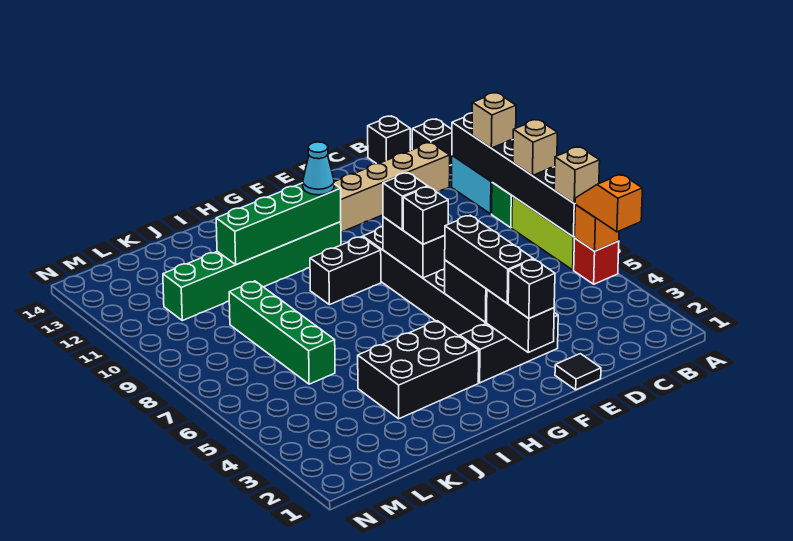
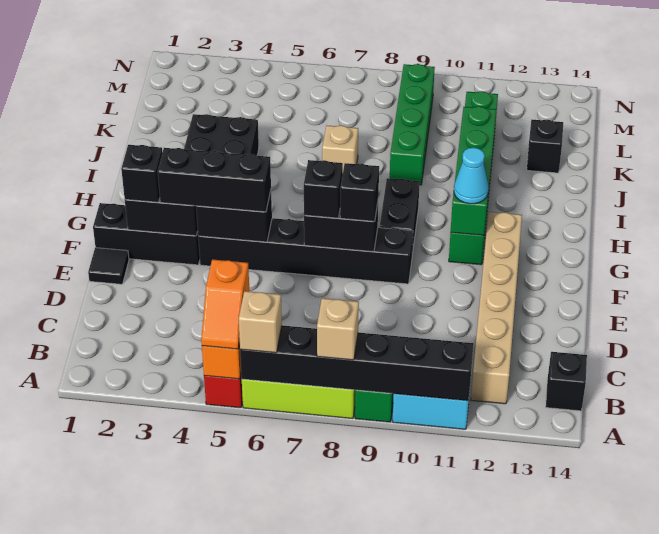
orange slope A4:A5 level 3 top 4 -> orange slope A5:B5 level 3 top B
tan brick A10 level 3 -> tan brick J7 level 1
black brick A13 level 1 -> black brick K13 level 1
black brick E3:G3 level 1 -> black brick F1:F3 level 1
green brick K6:K9 level 1 -> green brick J9:M9 level 1

